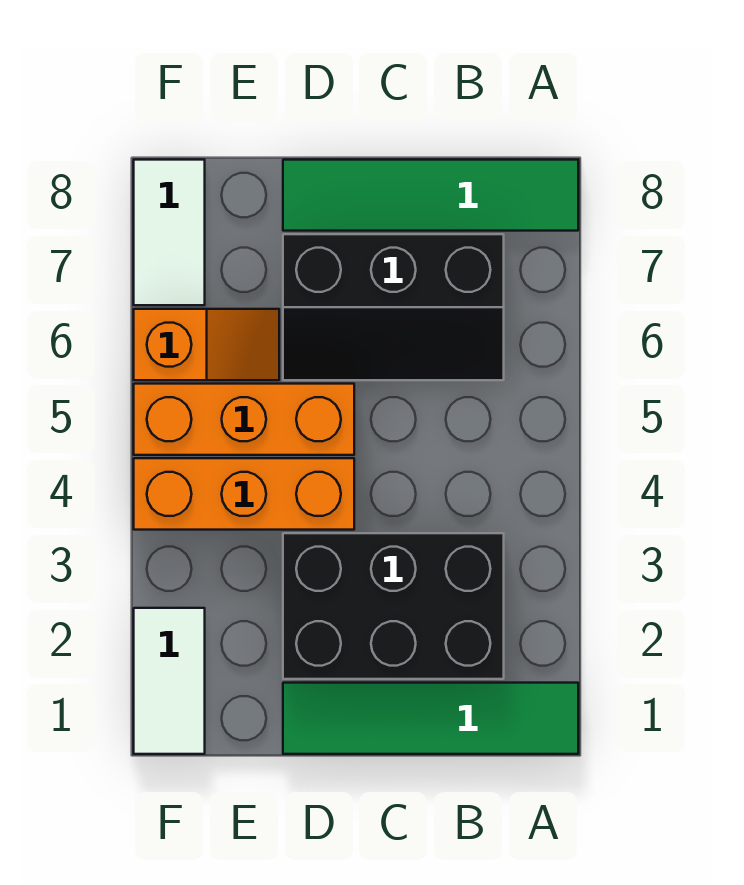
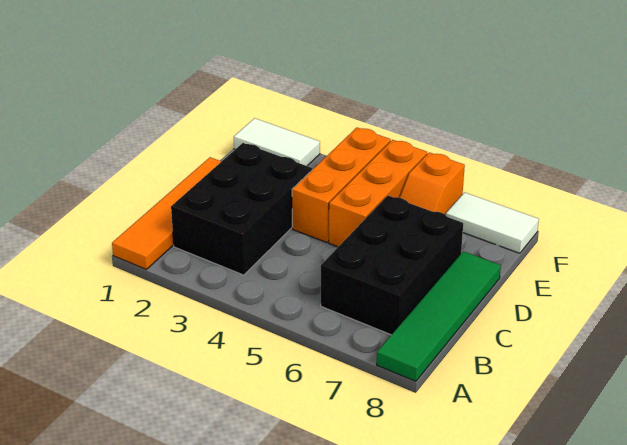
green tile A1:D1 level 1 -> orange tile A1:D1 level 1
black slope B6:D7 level 1 top 7 -> black brick B6:D7 level 1

